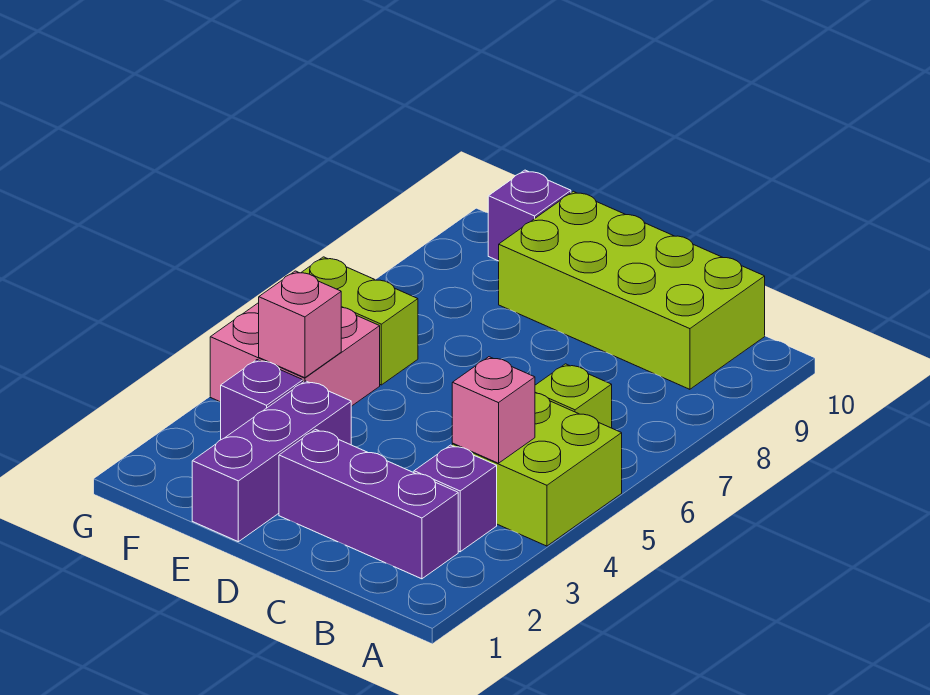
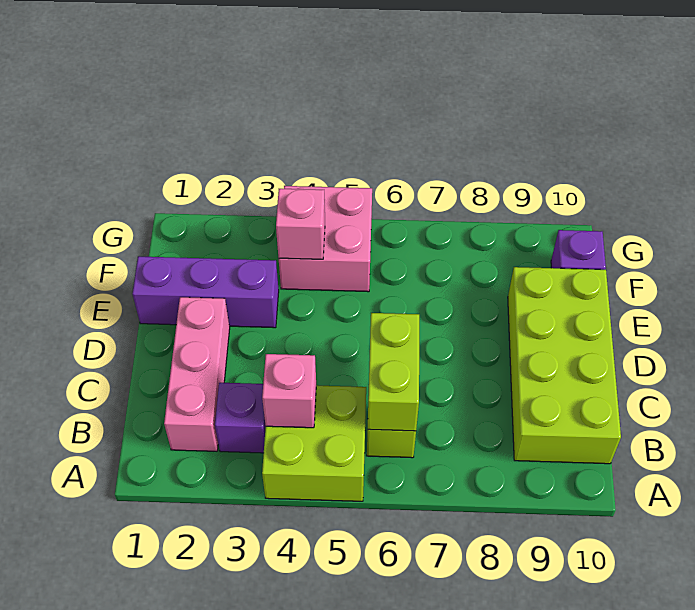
purple brick B2:D2 level 1 -> pink brick B2:D2 level 1
purple brick F3 level 1 -> none
lime brick F6:G6 level 1 -> lime brick B6:C6 level 2

